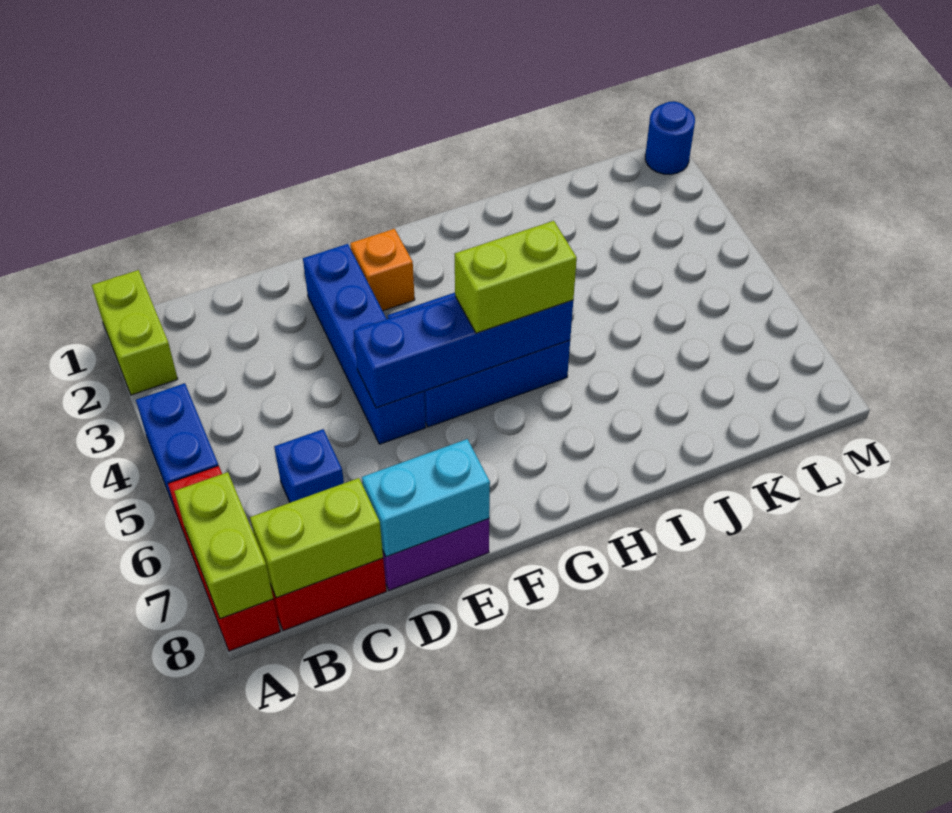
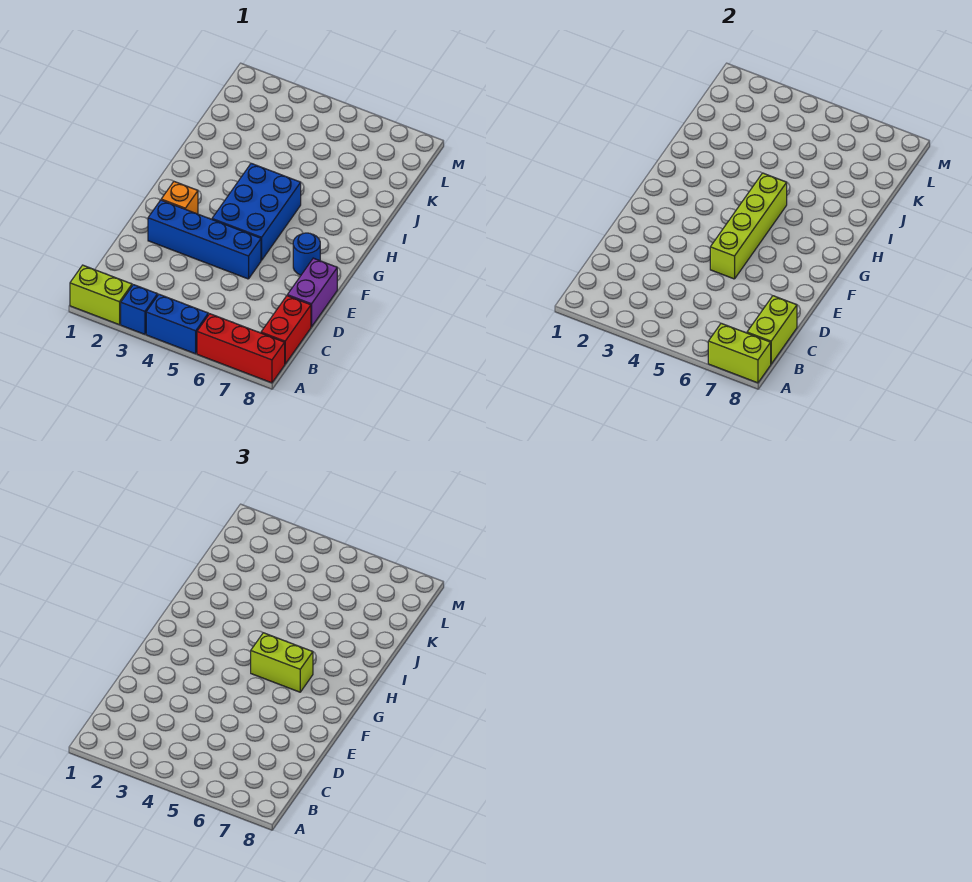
blue brick C6 level 1 -> blue brick A3 level 1
cyan brick D8:E8 level 2 -> none
blue brick E5:H5 level 2 -> lime brick E5:H5 level 2
lime brick G5:H5 level 3 -> lime brick G5:G6 level 3
blue round brick M1 level 1 -> blue round brick F7 level 1

